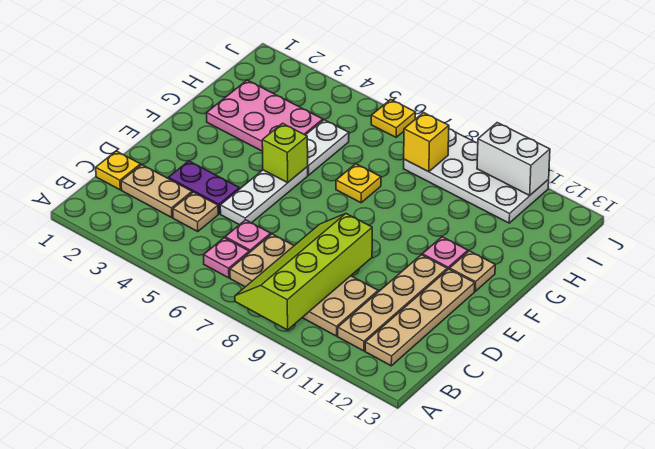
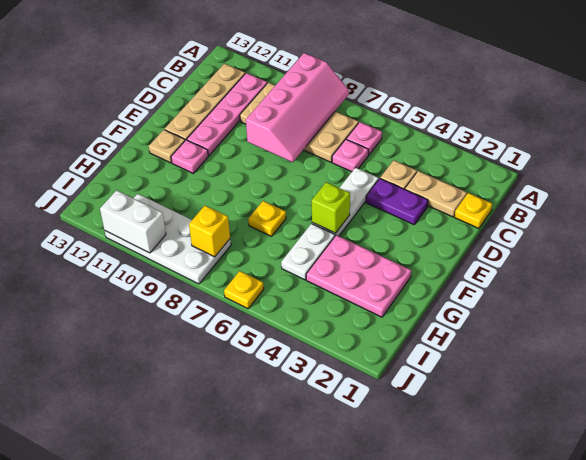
lime slope A8:D9 level 2 top 9 -> pink slope A8:D9 level 2 top 9
tan plate B11:E11 level 1 -> pink plate B11:E11 level 1

